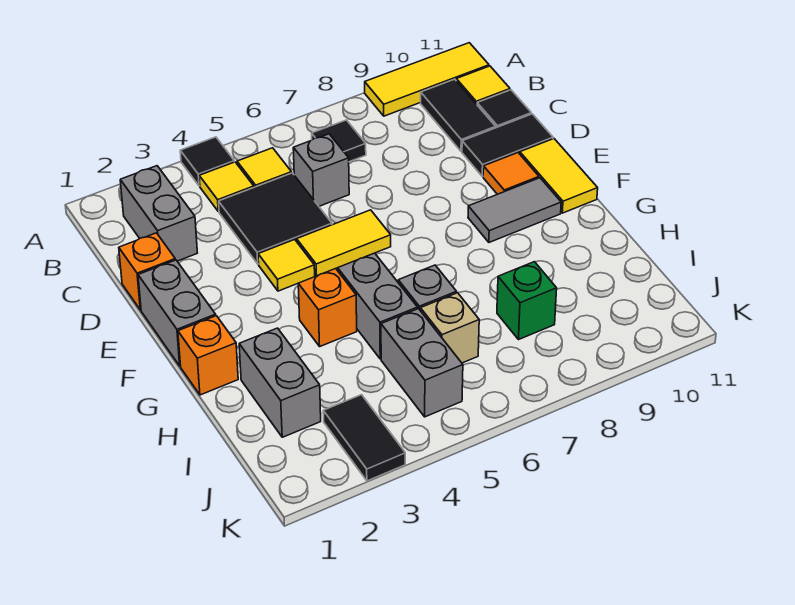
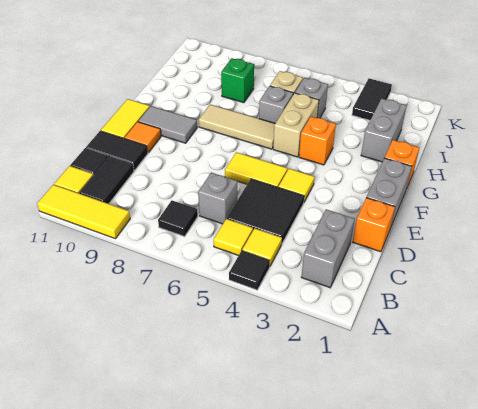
grey brick G5:H5 level 1 -> tan brick G5:H5 level 1
none -> tan tile G6:G8 level 1
grey brick I5:J5 level 1 -> grey brick I5 level 1

